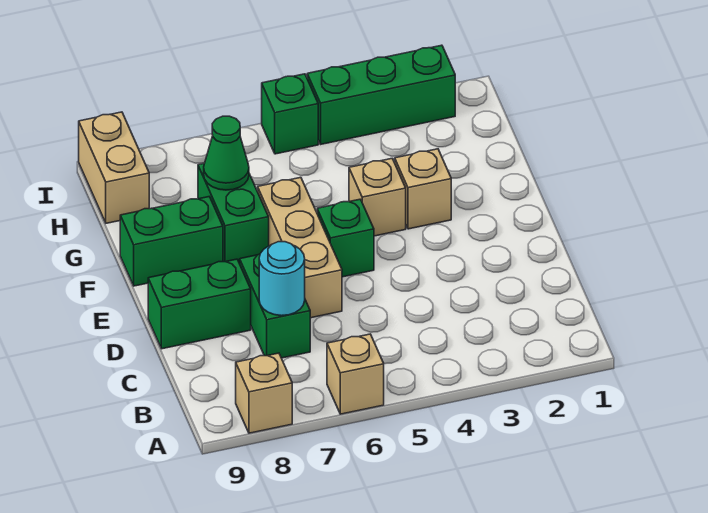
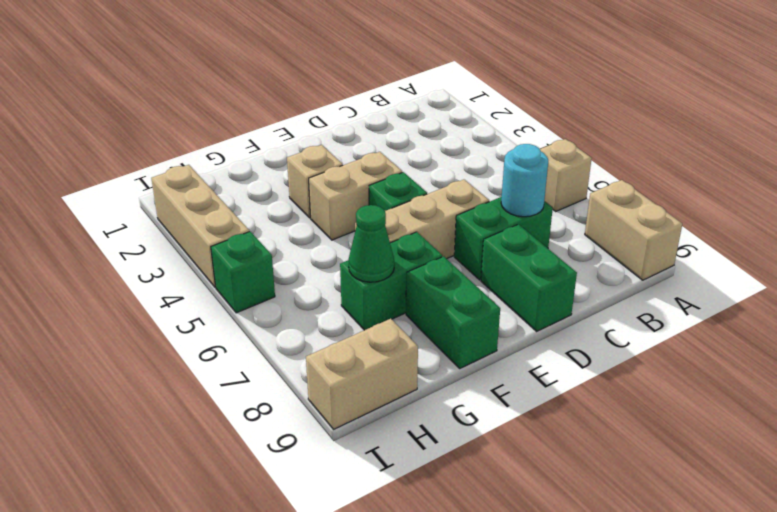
tan brick A8 level 1 -> tan brick A8:A9 level 1
tan brick F4 level 1 -> tan brick E4:F4 level 1
green brick I2:I4 level 1 -> tan brick I2:I4 level 1

